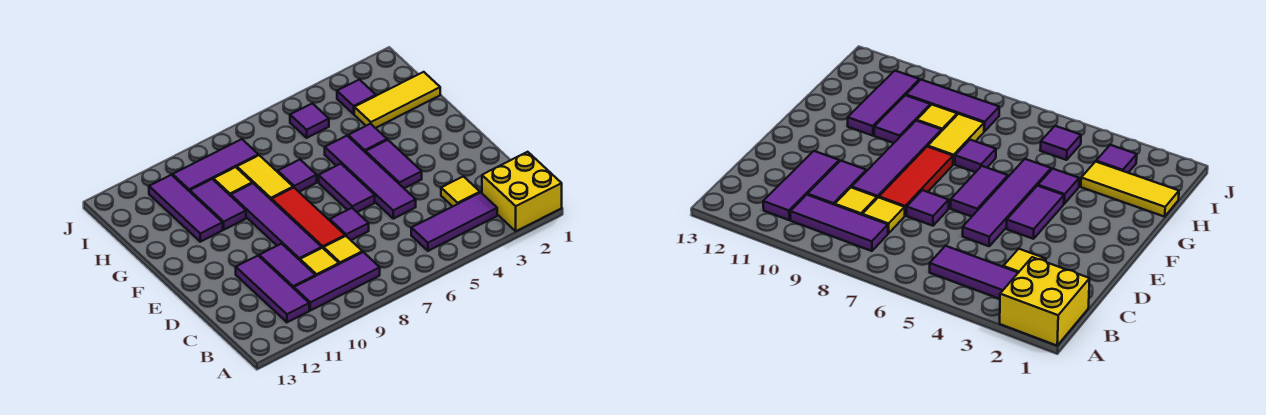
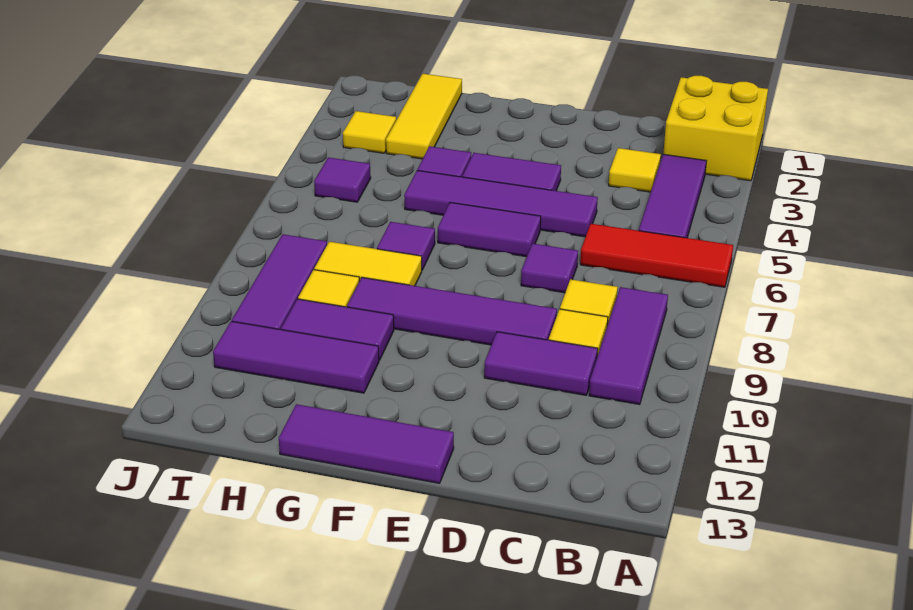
purple tile B11:D11 level 1 -> purple tile E13:G13 level 1
red tile D8:F8 level 1 -> red tile A6:C6 level 1
purple tile I3 level 1 -> yellow tile I3 level 1

